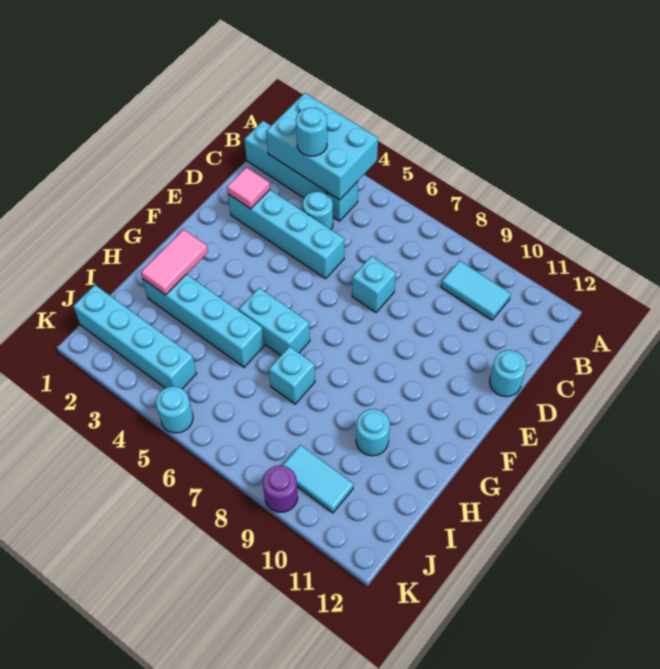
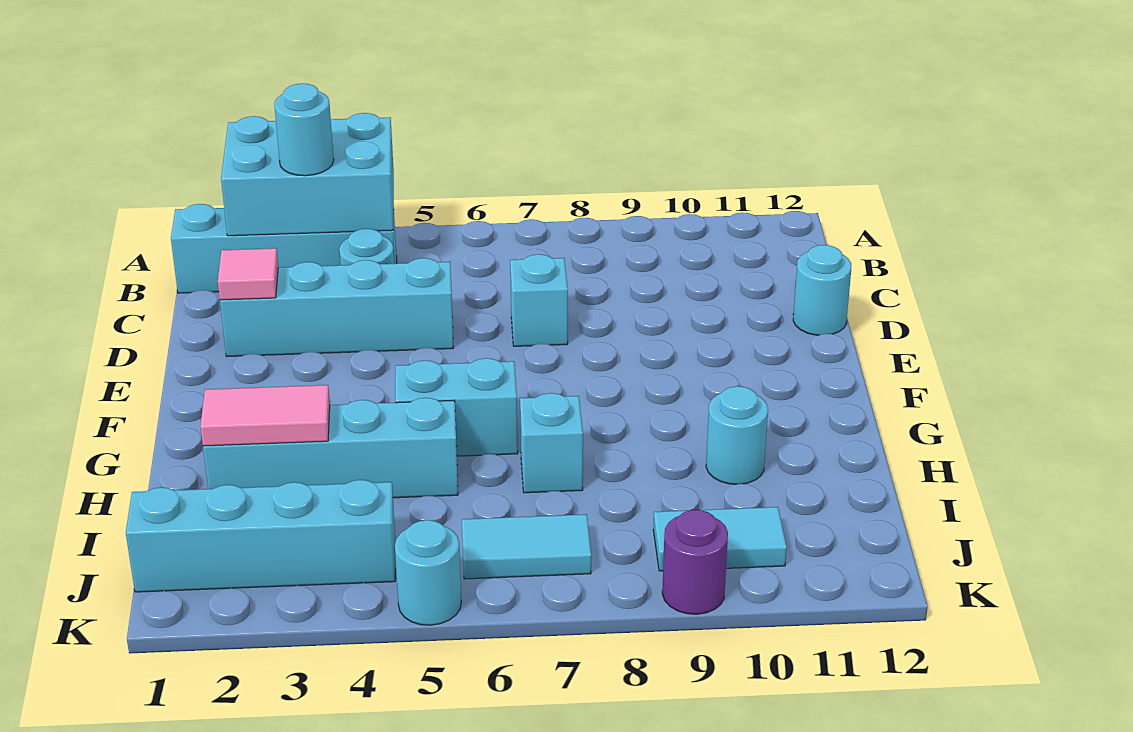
cyan tile B9:B10 level 1 -> cyan tile J6:J7 level 1
pink tile G2:H2 level 2 -> pink tile H2:H3 level 2

